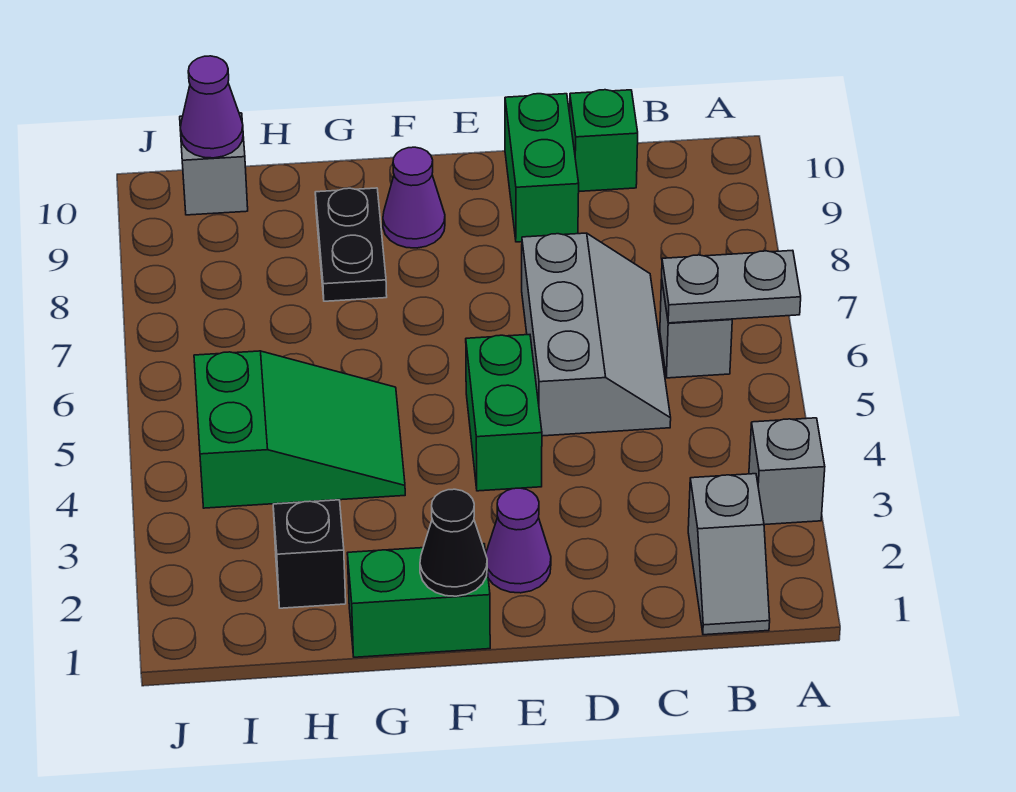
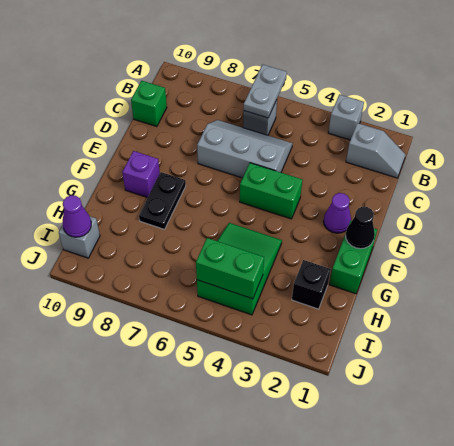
green brick D9:D10 level 1 -> green brick I4:I5 level 2
purple cone F9 level 1 -> purple brick F9 level 1
black plate G8:G9 level 1 -> black plate F8:G8 level 1

